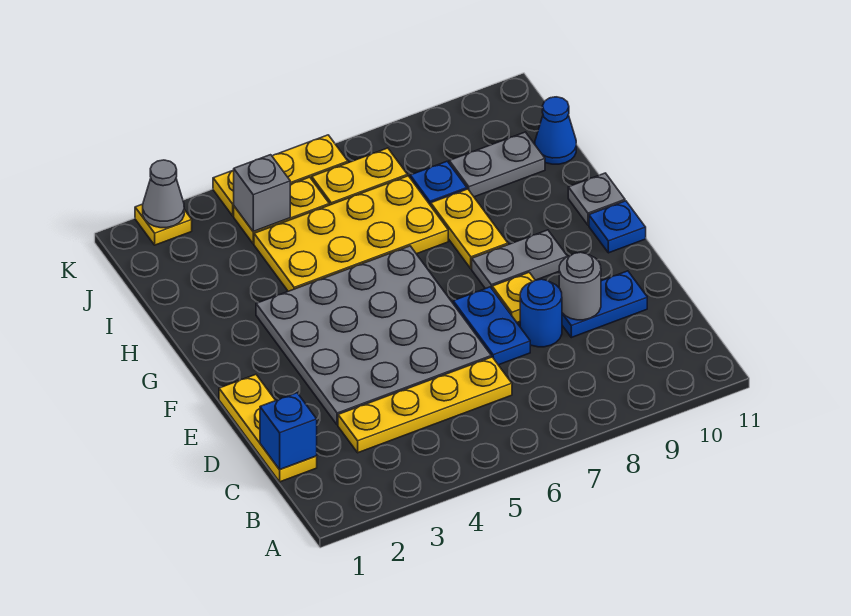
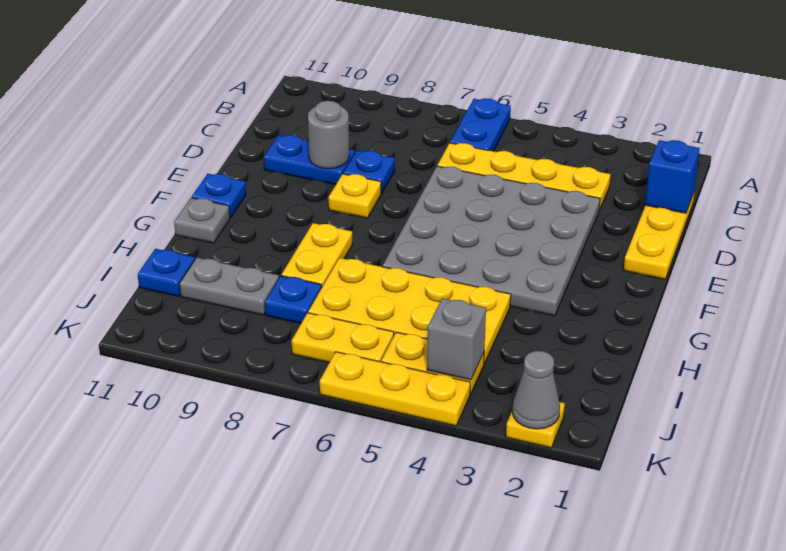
blue plate D7:E7 level 1 -> blue plate A6:B6 level 1
blue round brick D8 level 1 -> blue plate D8 level 1
grey plate F8:F9 level 1 -> none
blue cone I11 level 1 -> blue plate I11 level 1

